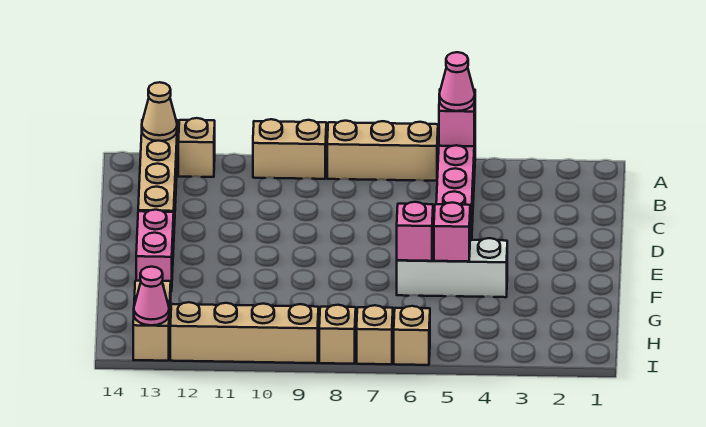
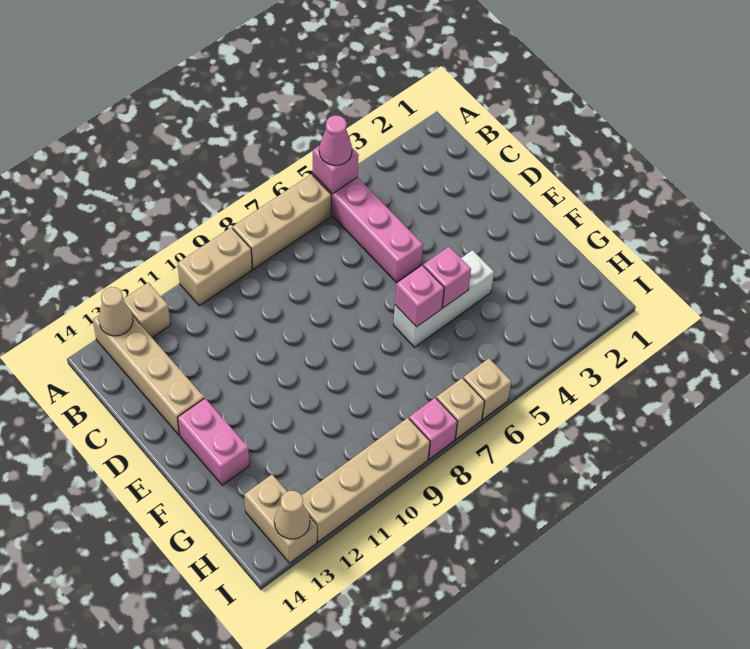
tan brick I8 level 1 -> pink brick I8 level 1
pink cone I13 level 2 -> tan cone I13 level 2

